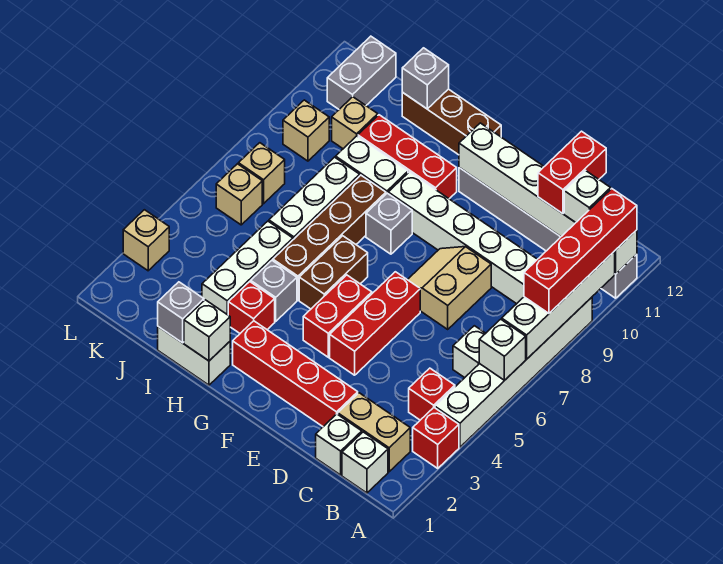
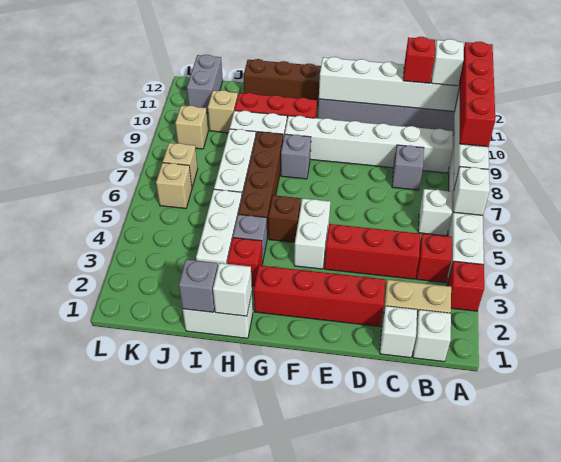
red brick C11:C12 level 3 -> red brick C11 level 3
tan slope D7:E8 level 1 top D -> none
red brick E4:E6 level 1 -> red brick C4:E4 level 1
red brick F4:F5 level 1 -> white brick F4:F5 level 1
brown brick G5:G6 level 1 -> brown brick G5 level 1
grey brick I12 level 2 -> grey brick C8 level 1
tan brick L3 level 1 -> none

